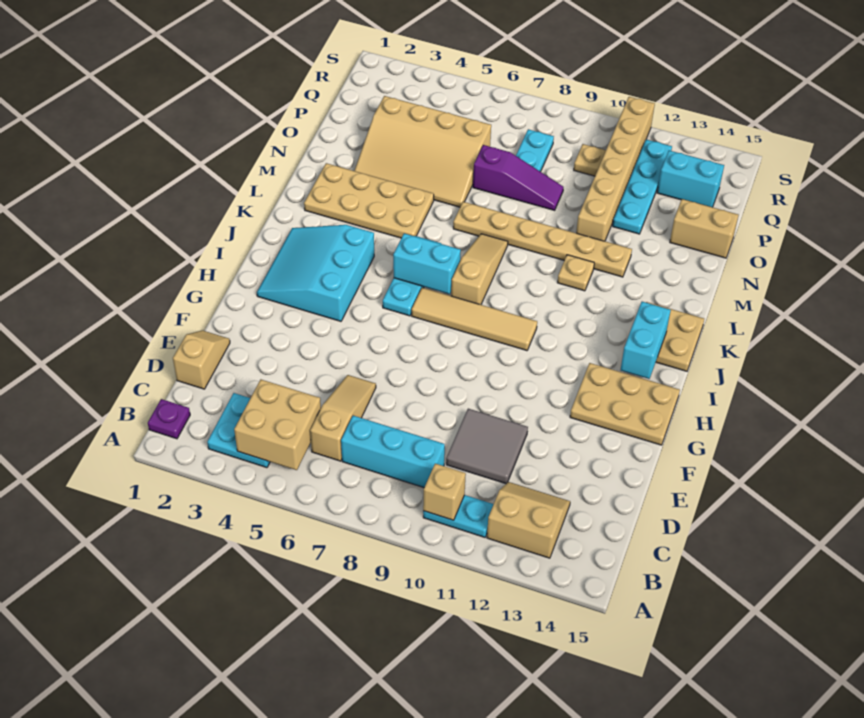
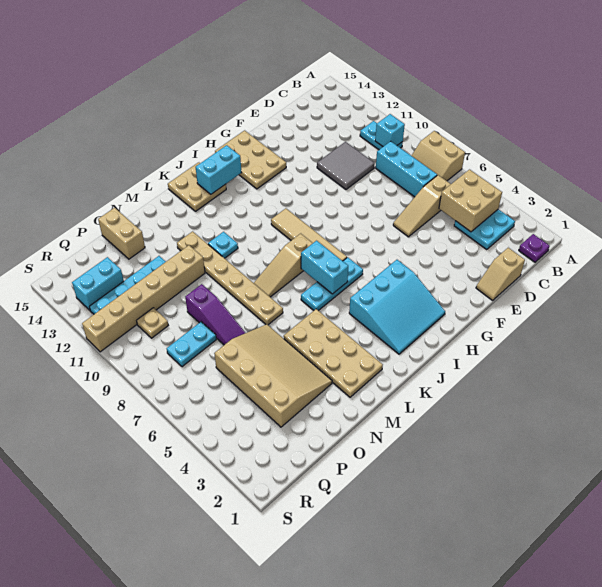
tan brick B10 level 2 -> cyan brick B10 level 2
tan slope B12:C13 level 1 top B -> tan slope A7:B8 level 1 top A
tan plate L11 level 1 -> cyan plate L11 level 1
purple slope O7:O9 level 1 top 7 -> purple slope O7:O9 level 1 top 9
cyan brick Q13:Q14 level 1 -> cyan brick Q13:R13 level 1

